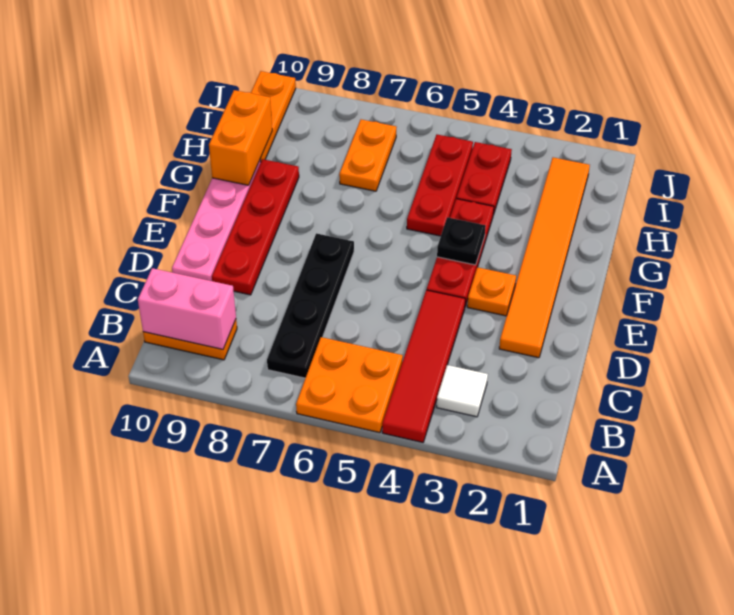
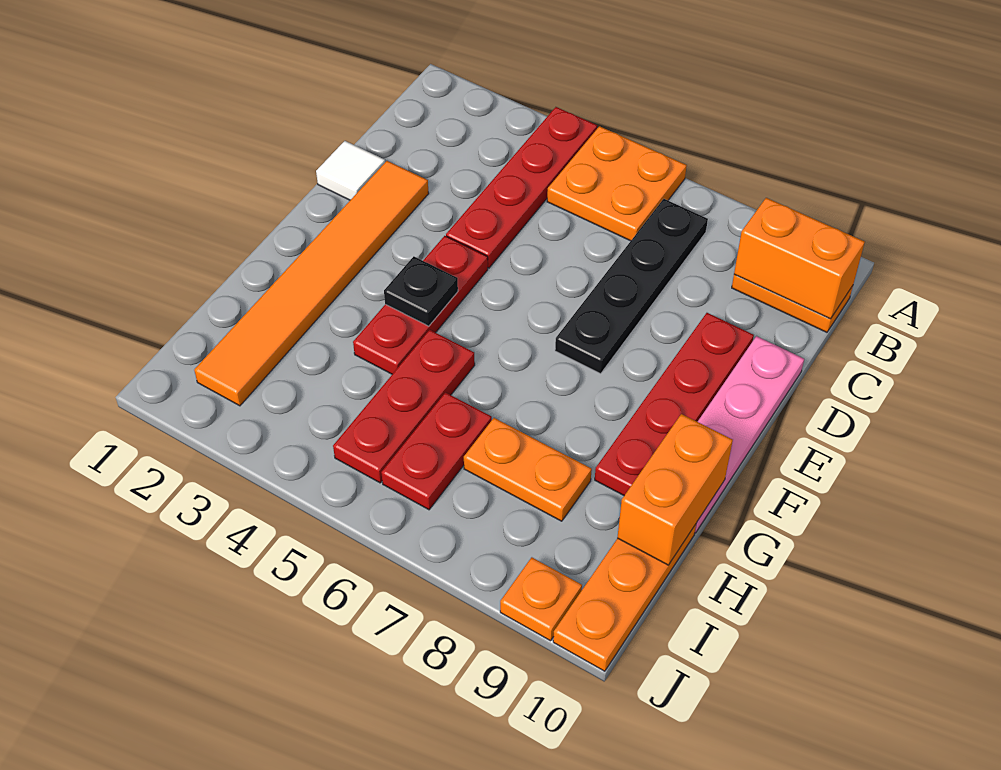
red tile A4:D4 level 1 -> red plate A4:D4 level 1
white tile B3 level 1 -> white tile D1 level 1
pink brick B9:B10 level 2 -> orange brick B9:B10 level 2
orange plate E3 level 1 -> orange plate J9 level 1
red plate H4:I4 level 1 -> red plate H6:I6 level 1
orange plate H7:I7 level 1 -> orange plate H7:H8 level 1

